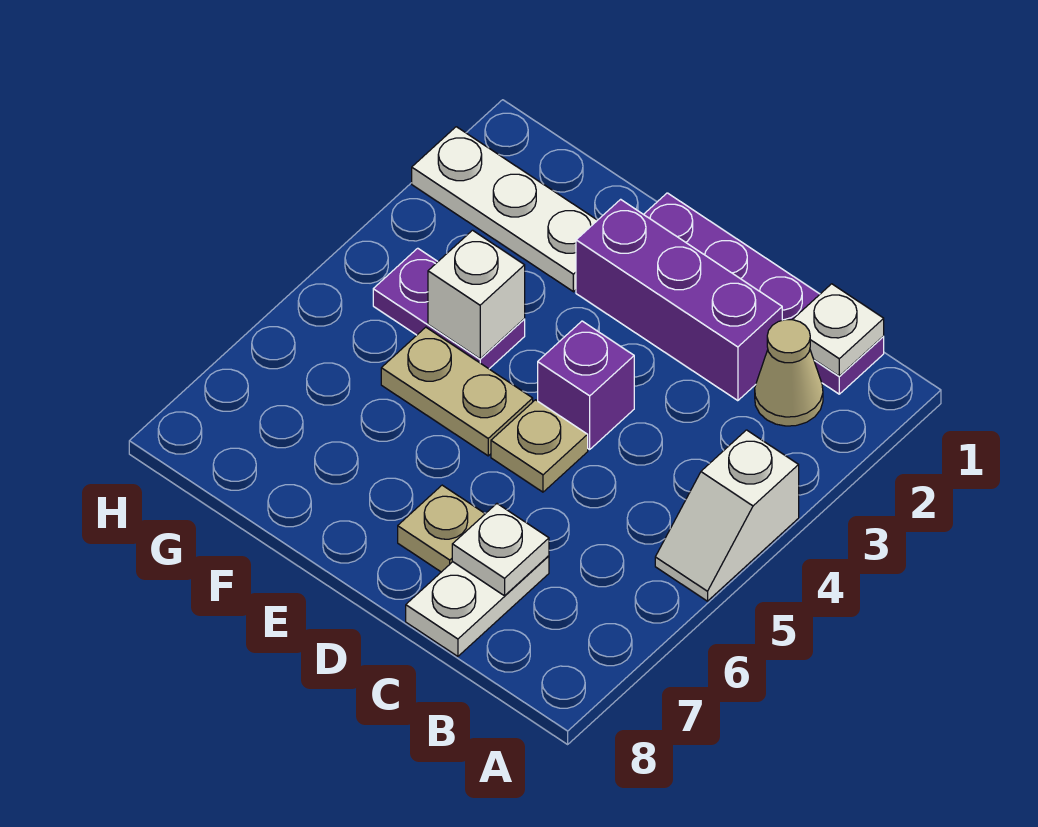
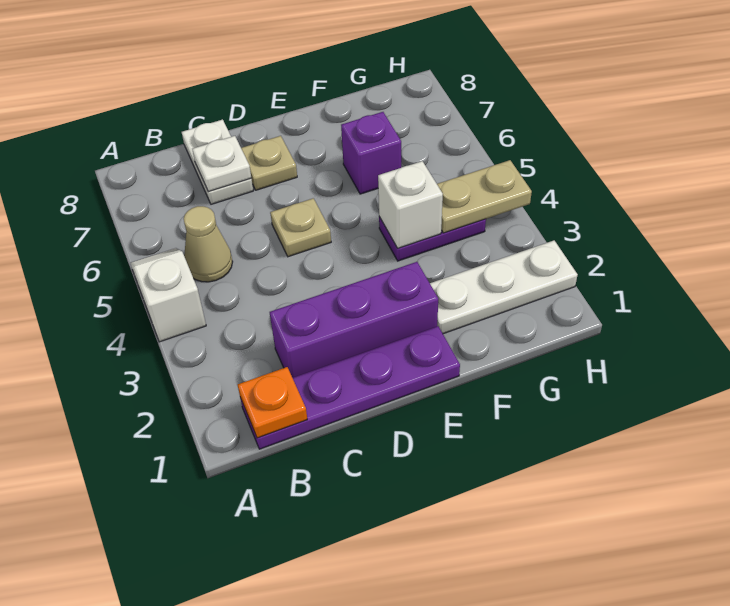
white plate B1 level 2 -> orange plate B1 level 2
tan cone B2 level 1 -> tan cone B5 level 1
purple brick D4 level 1 -> purple brick F6 level 1
tan plate E5:F5 level 1 -> tan plate G4:H4 level 2

